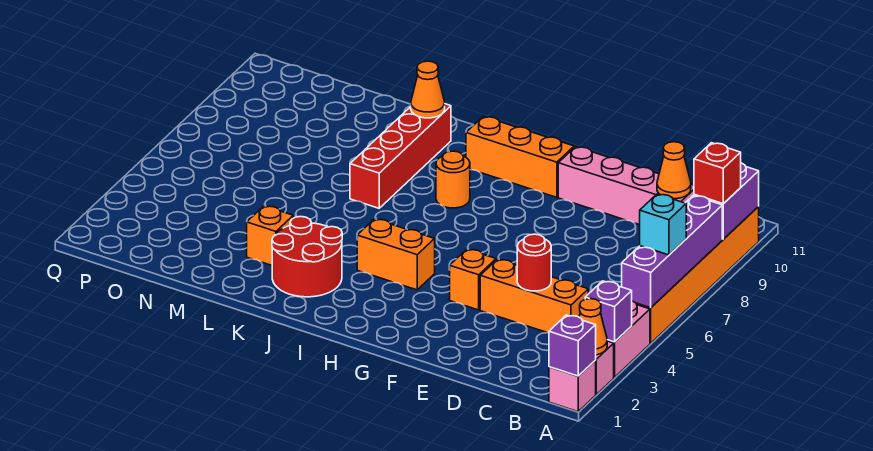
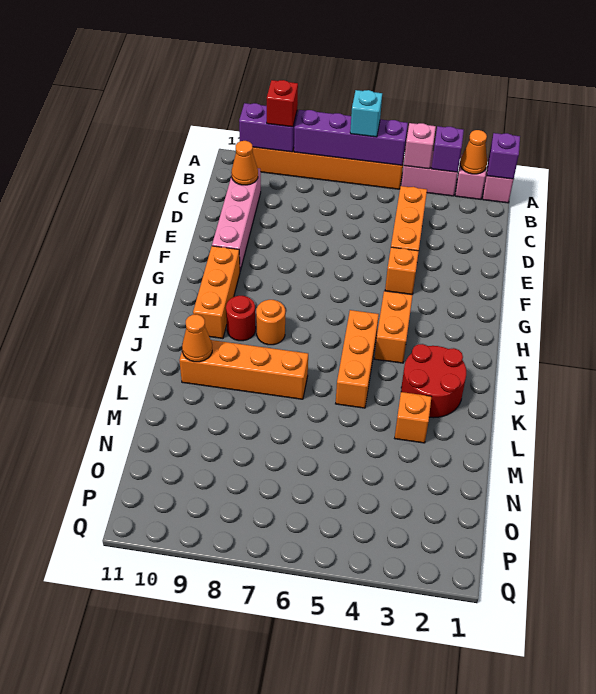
none -> pink brick A4 level 2
red round brick D4 level 2 -> red round brick I9 level 1
none -> orange brick I5:K5 level 1
red brick K7:K10 level 1 -> orange brick K7:K10 level 1

